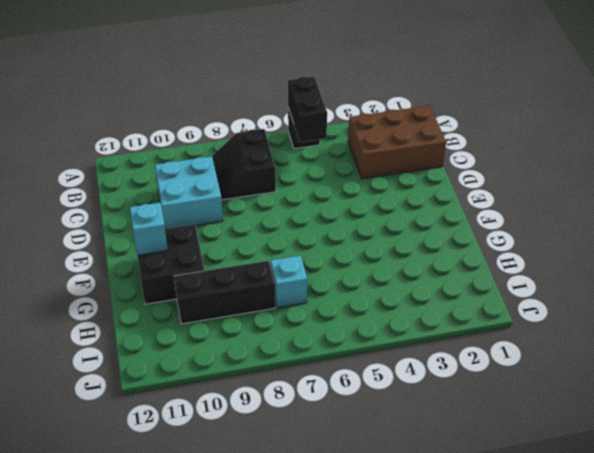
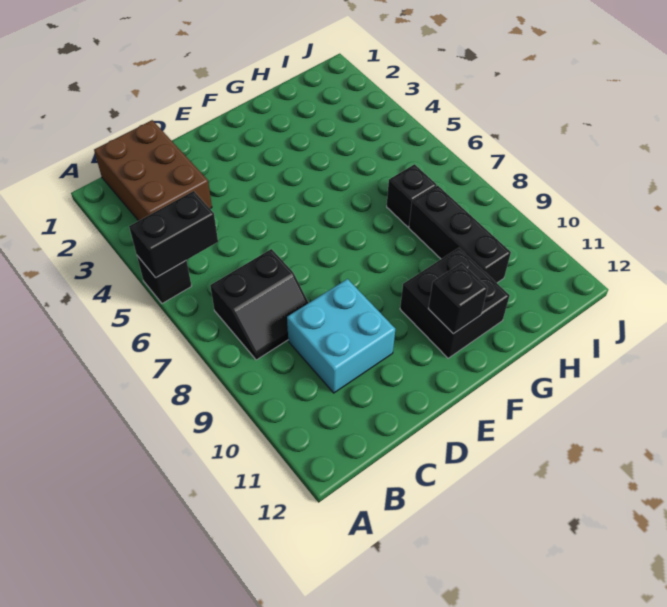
cyan brick F11 level 2 -> black brick F11 level 2
cyan brick H7 level 1 -> black brick H7 level 1

